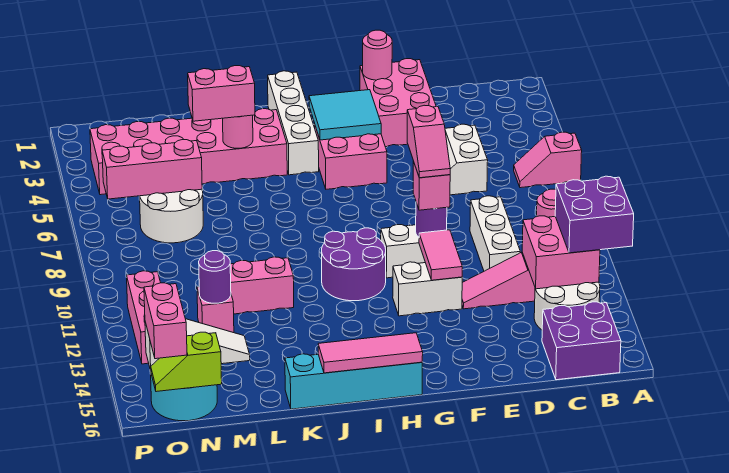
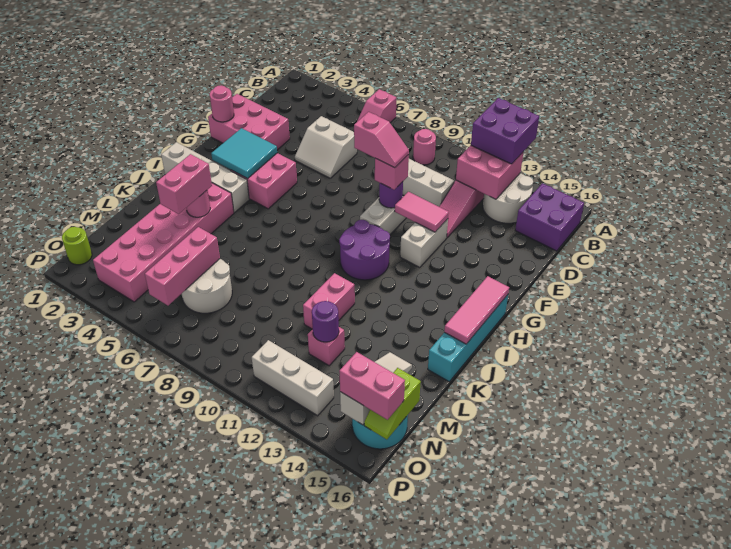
none -> lime round brick O1 level 1
pink brick O11:O13 level 1 -> white brick O11:O13 level 1

